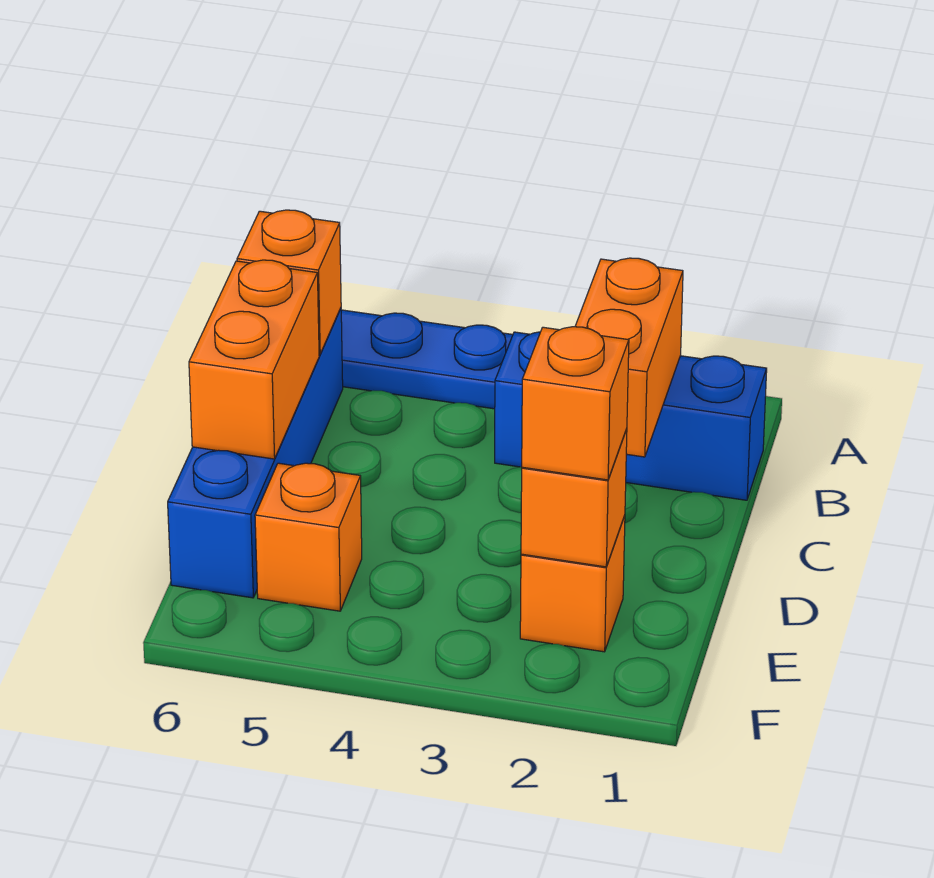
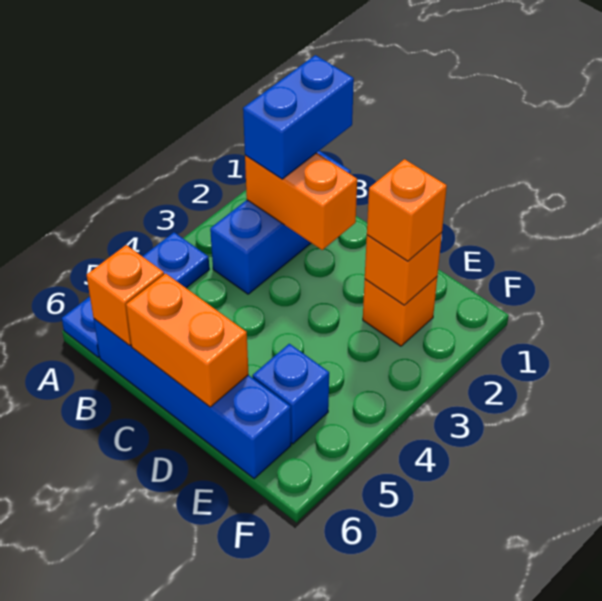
none -> blue brick B1:B2 level 3
orange brick E5 level 1 -> blue brick E5 level 1

